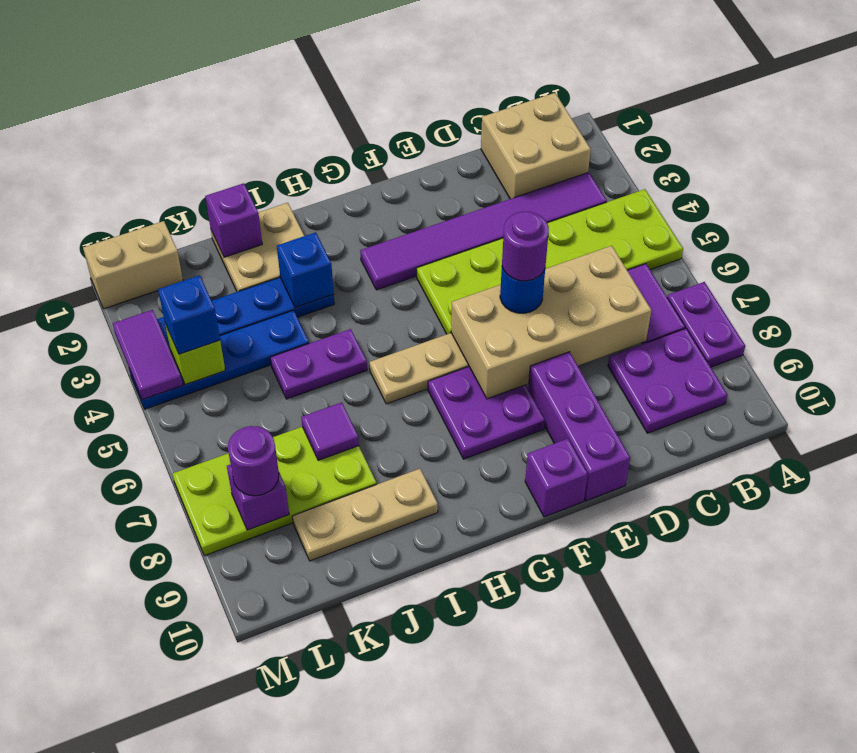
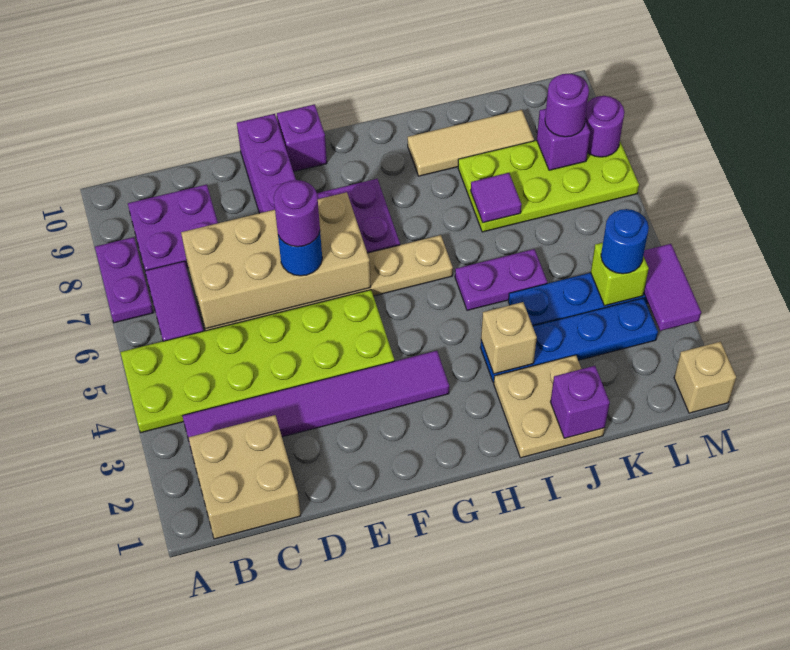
blue brick I3 level 2 -> tan brick I3 level 2
tan plate I9:K9 level 1 -> tan tile I9:K9 level 1
tan brick L1:M1 level 1 -> tan brick M1 level 1
blue brick L4 level 3 -> blue round brick L4 level 3
none -> purple round brick M8 level 2

